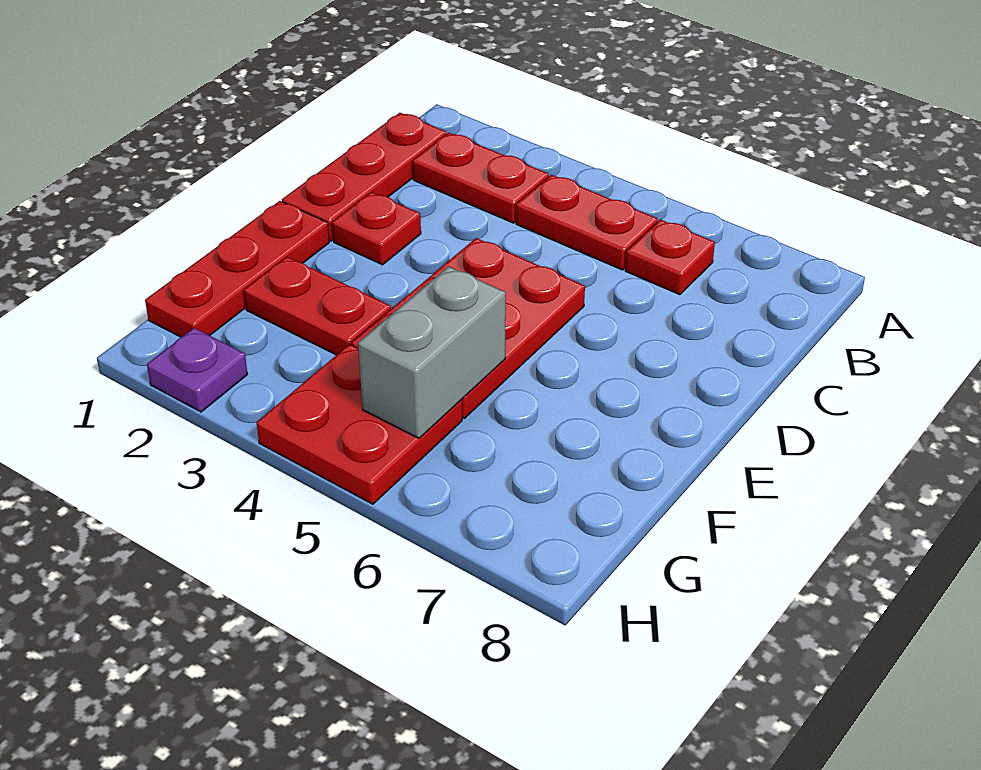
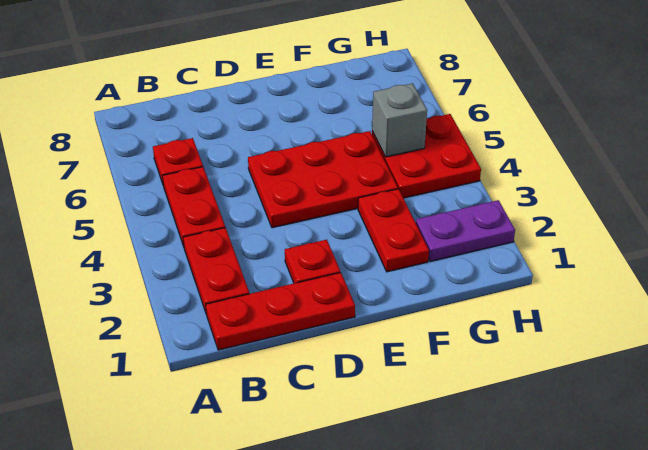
red plate E1:G1 level 1 -> none
grey brick F5:G5 level 2 -> grey brick G5 level 2
purple plate H2 level 1 -> purple plate G2:H2 level 1

